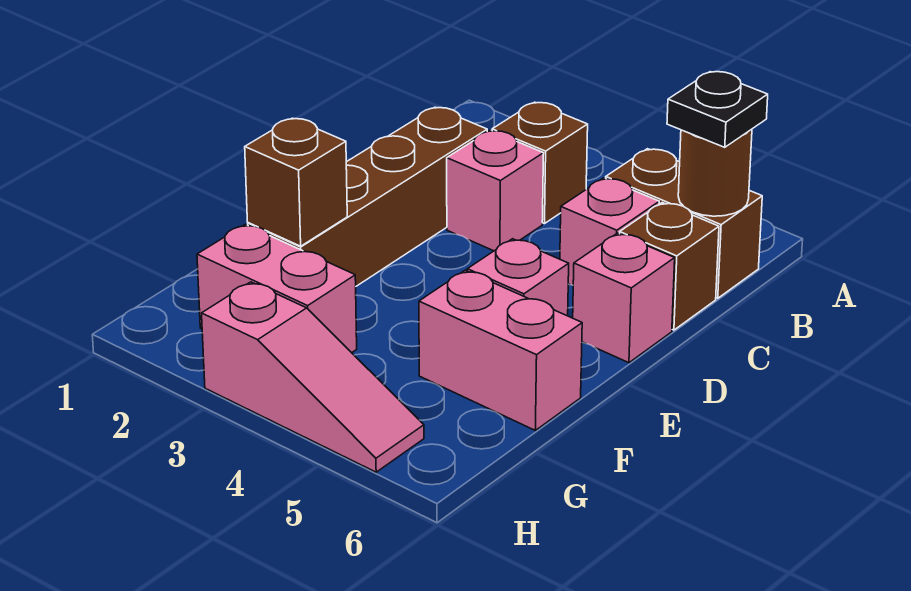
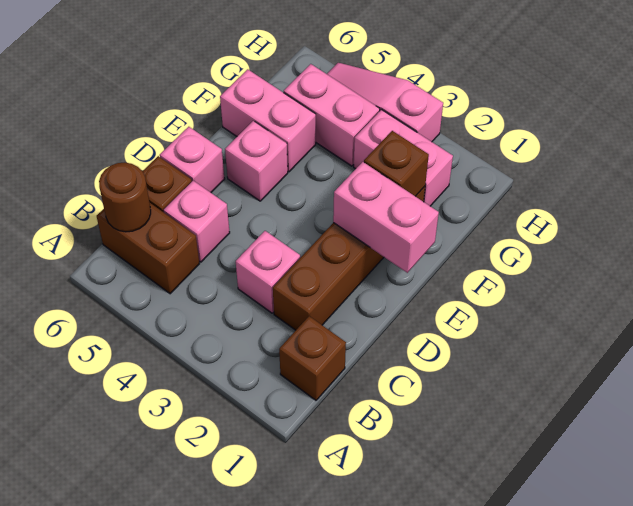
brown brick B3 level 1 -> brown brick B1 level 1
black plate B6 level 3 -> none
none -> pink brick E1:E2 level 2
none -> pink brick G4:G5 level 1

